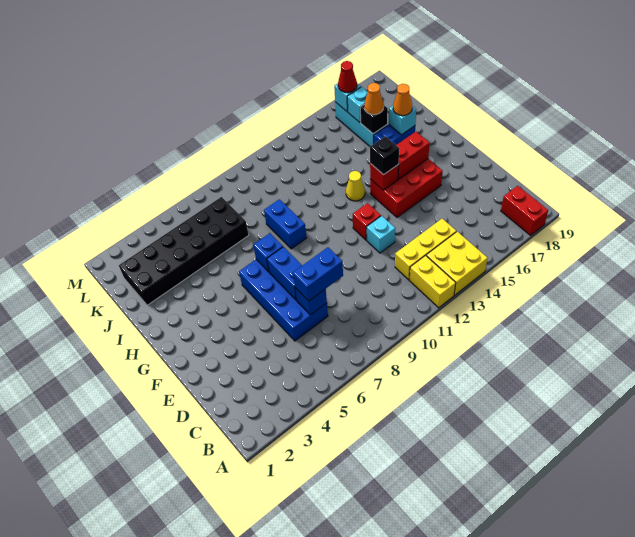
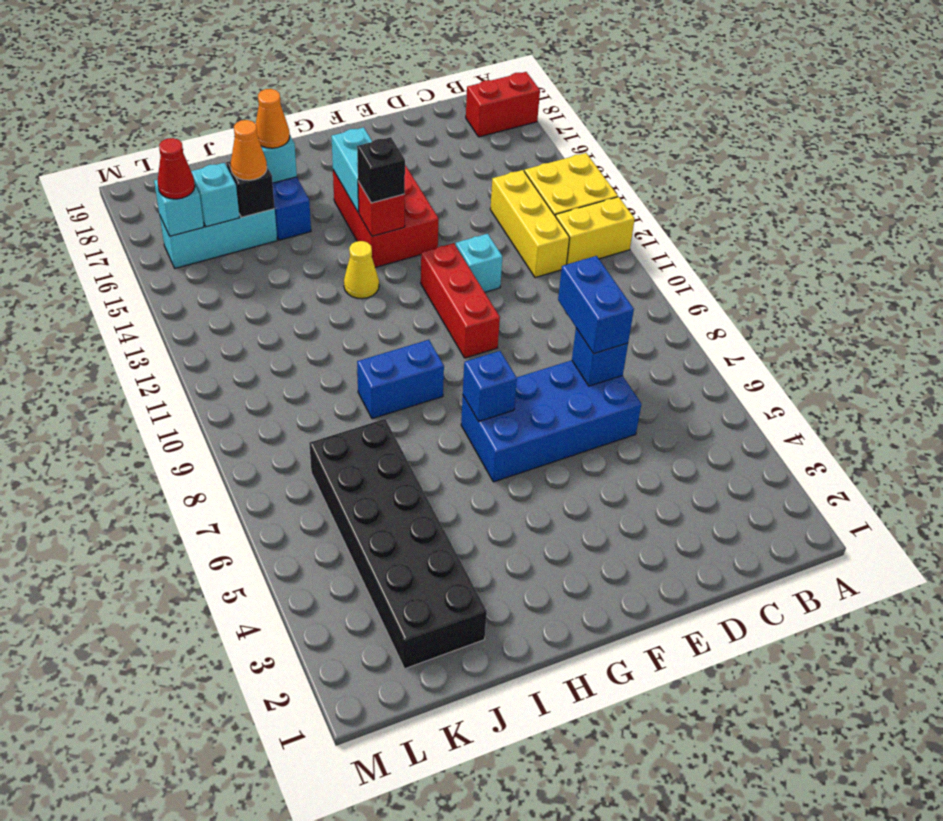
blue brick E7:F7 level 2 -> none
red brick F12 level 1 -> red brick F10:F12 level 1
red brick G15:G16 level 2 -> cyan brick G15:G16 level 2

